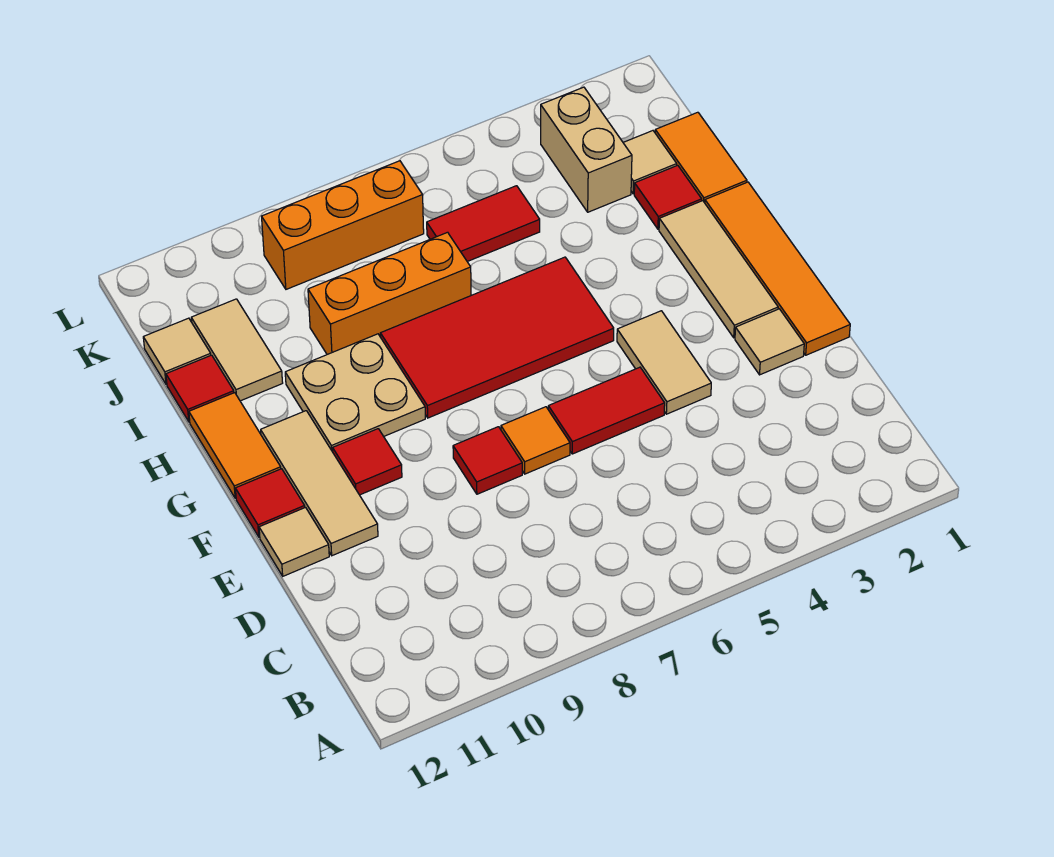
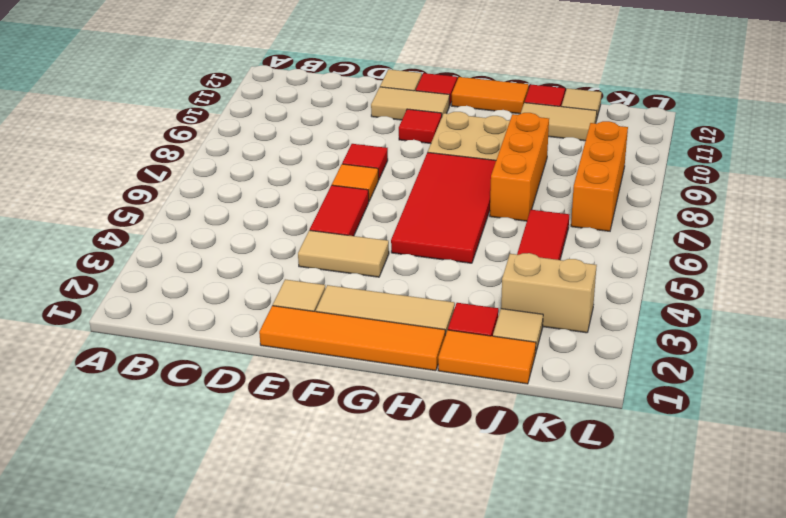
tan tile E11:G11 level 1 -> tan tile E11:F11 level 1

